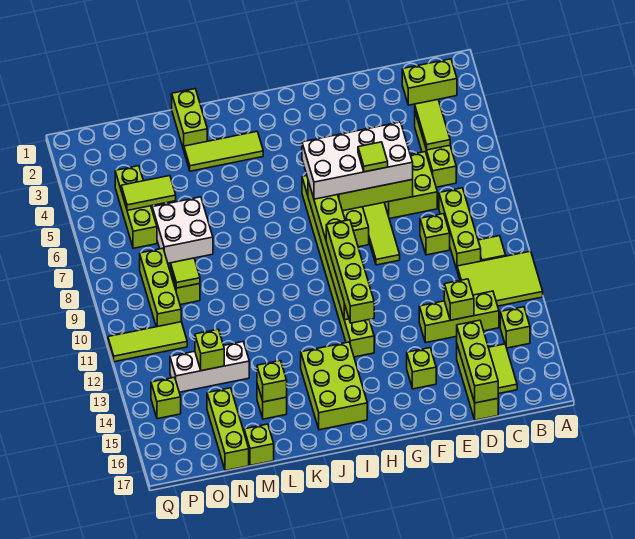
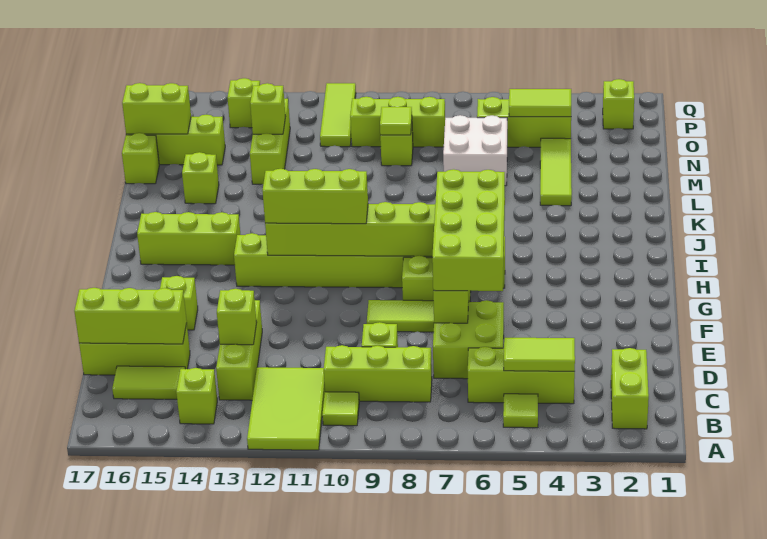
white brick E6:H7 level 3 -> lime brick E6:H7 level 3
lime tile F7 level 4 -> lime tile B5 level 1
lime brick H10:H13 level 3 -> lime brick H10:H12 level 3
lime brick I14:J16 level 1 -> lime brick I14:I16 level 1
lime tile J3:L3 level 1 -> lime tile L4:N4 level 1
lime brick L1:L2 level 1 -> lime brick N16:N17 level 2
lime brick L15 level 2 -> lime brick P2 level 1
white brick M13:O13 level 1 -> lime brick M13:O13 level 1
lime tile N5:O5 level 2 -> lime tile O4:O5 level 2

